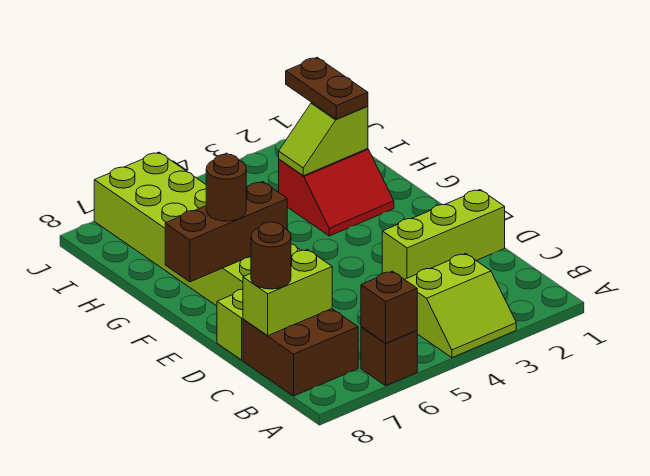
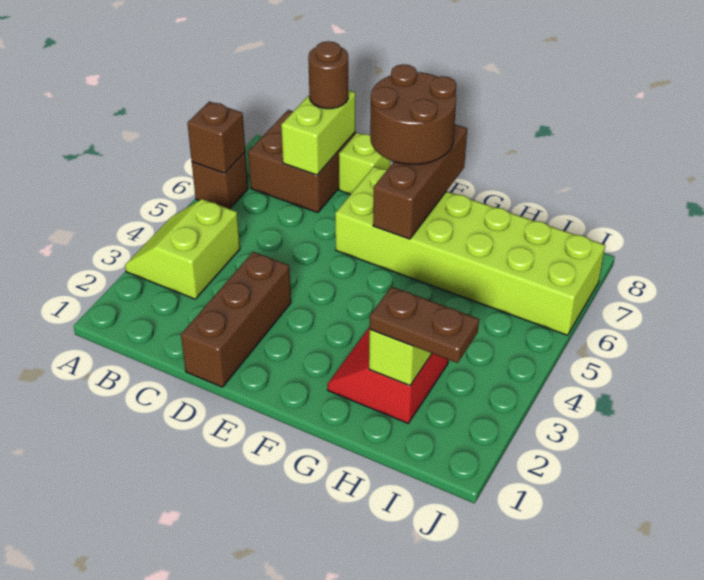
lime brick D1:D3 level 1 -> brown brick D1:D3 level 1
brown round brick F7 level 3 -> brown round brick E7:F8 level 3

